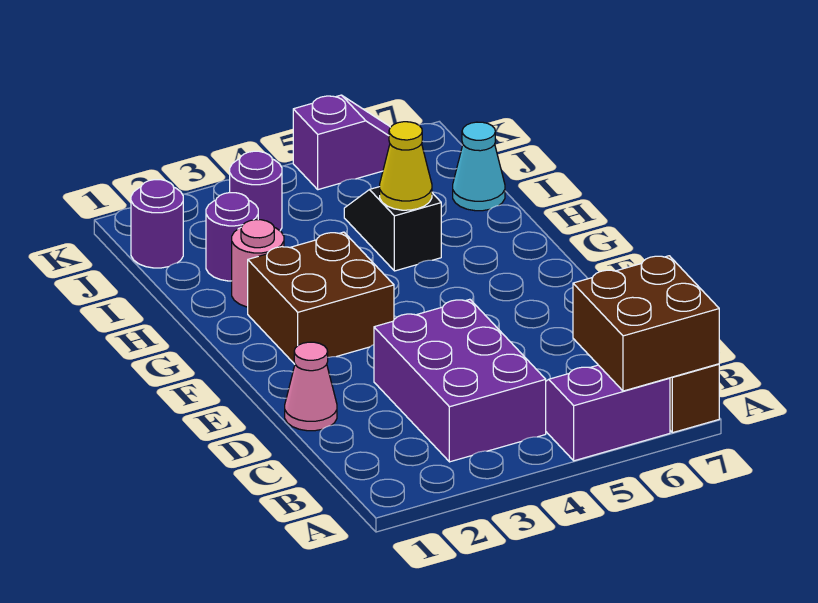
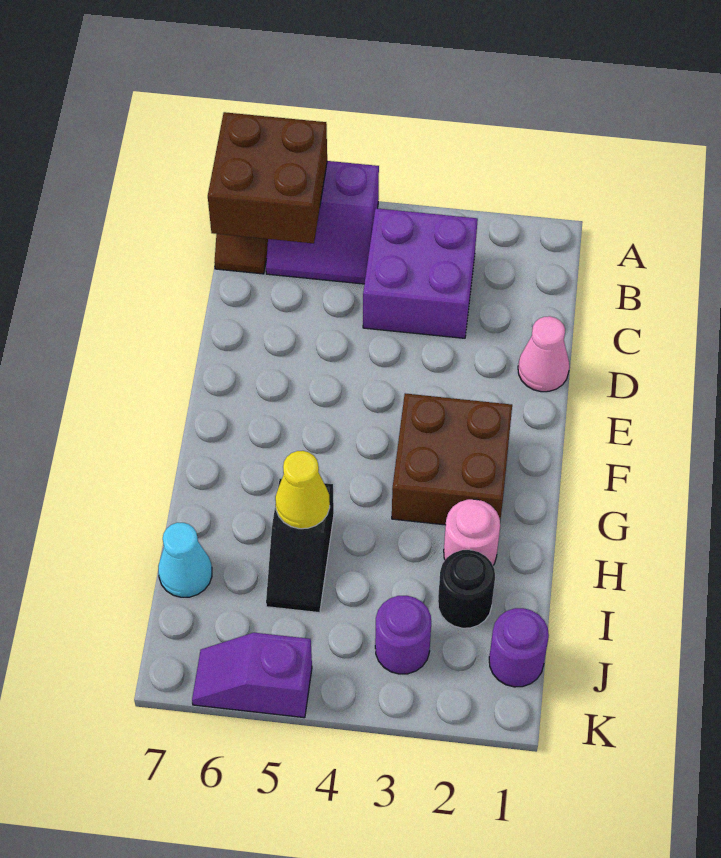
purple brick B3:D4 level 1 -> purple brick B3:C4 level 1
purple round brick I2 level 1 -> black round brick I2 level 1

